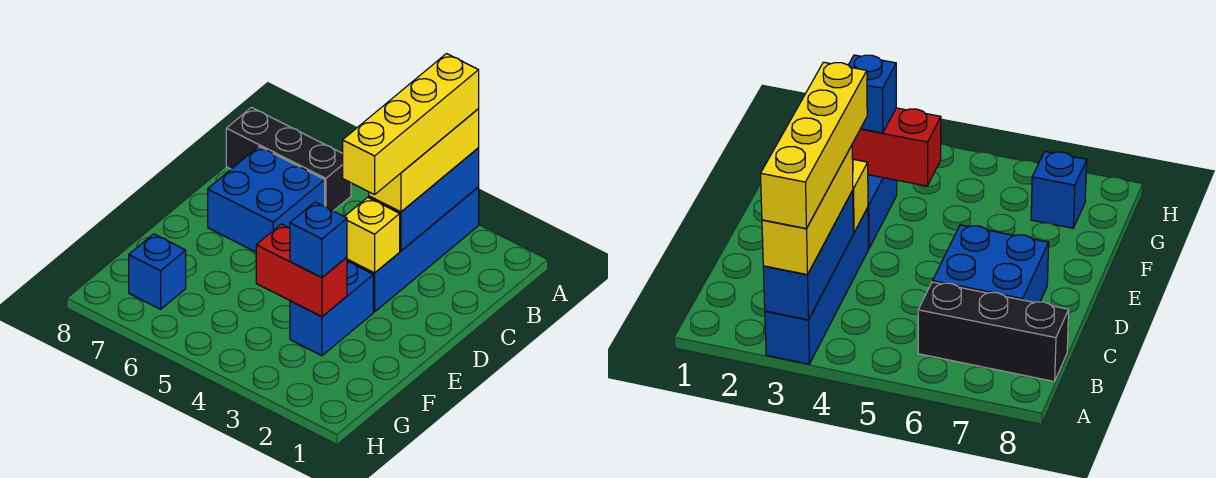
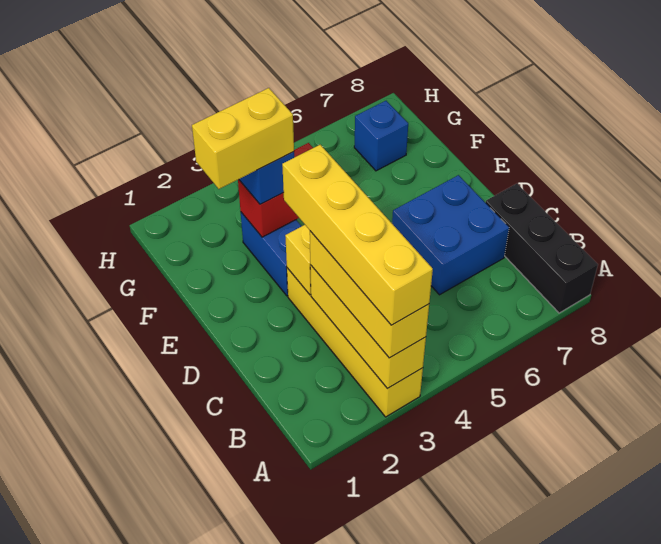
blue brick A3:D3 level 1 -> yellow brick A3:D3 level 1
blue brick A3:C3 level 2 -> yellow brick A3:C3 level 2
black brick B6:B8 level 1 -> black brick A8:C8 level 1
none -> yellow brick F2:F3 level 4

